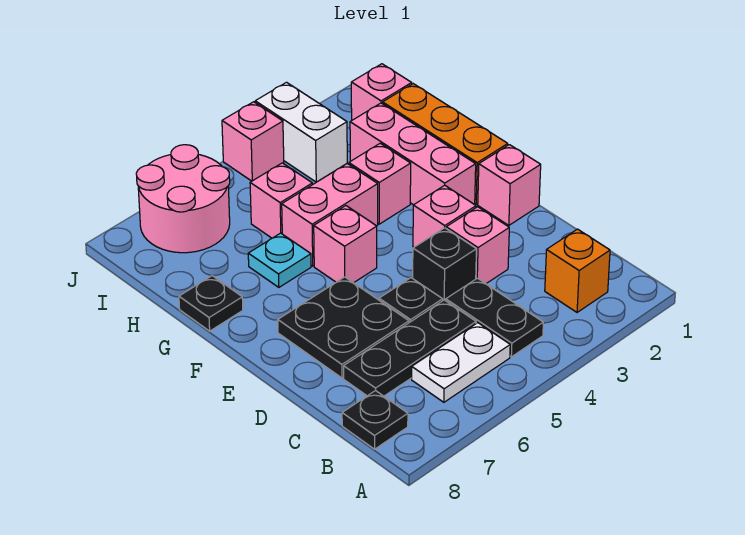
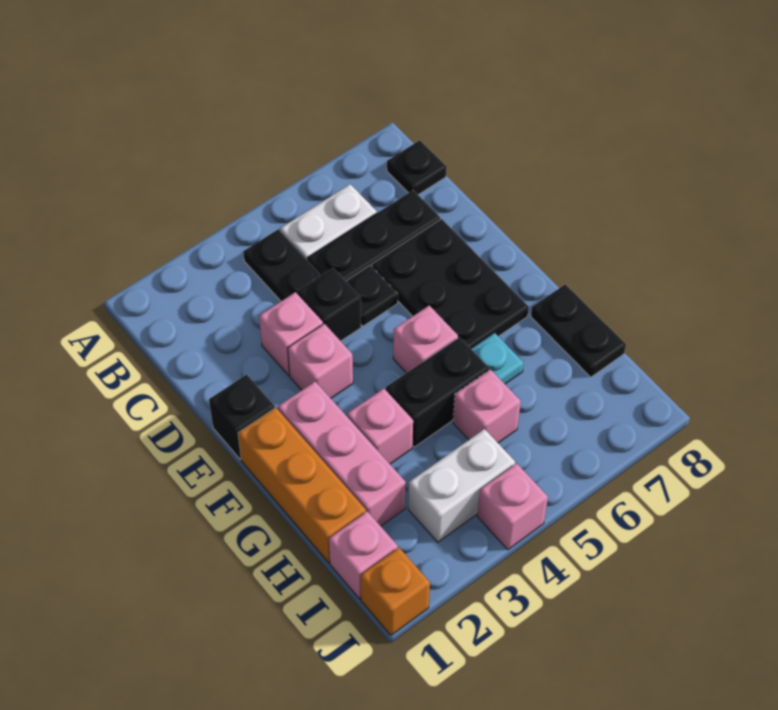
orange brick B2 level 1 -> orange brick J1 level 1
black plate D6:E7 level 1 -> black plate D6:F7 level 1
pink brick E1 level 1 -> black brick E1 level 1
pink brick G4:G5 level 1 -> black brick G4:G5 level 1
black plate G8 level 1 -> black plate G8:H8 level 1
white brick I3:J3 level 1 -> white brick I3:I4 level 1
pink round brick I6:J7 level 1 -> none

